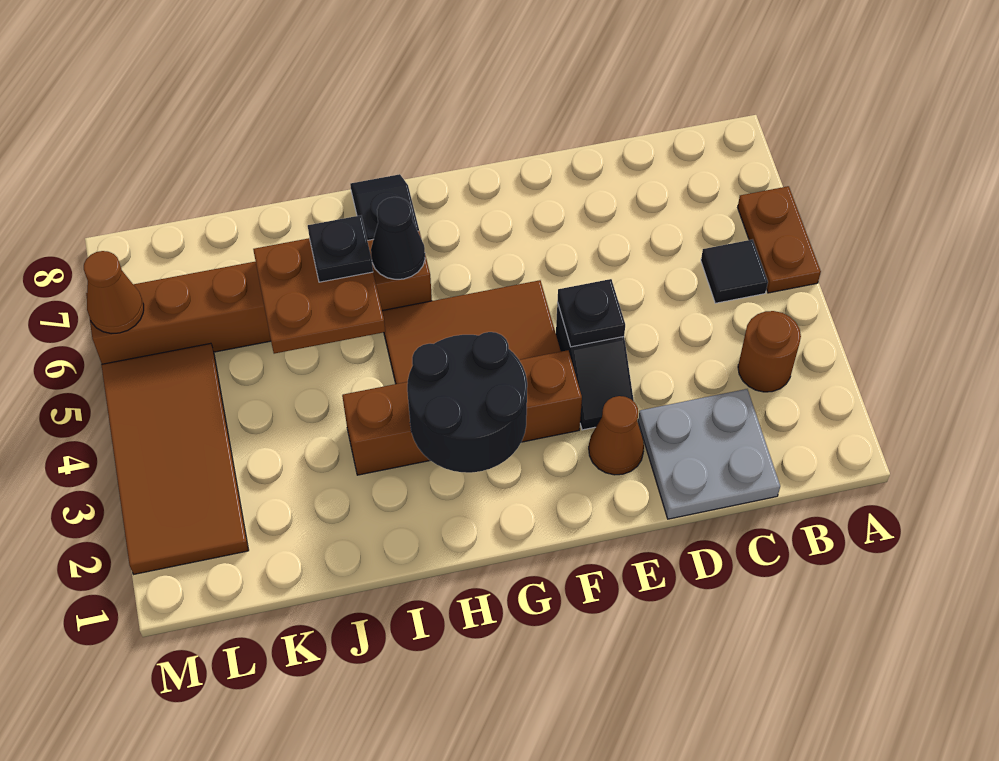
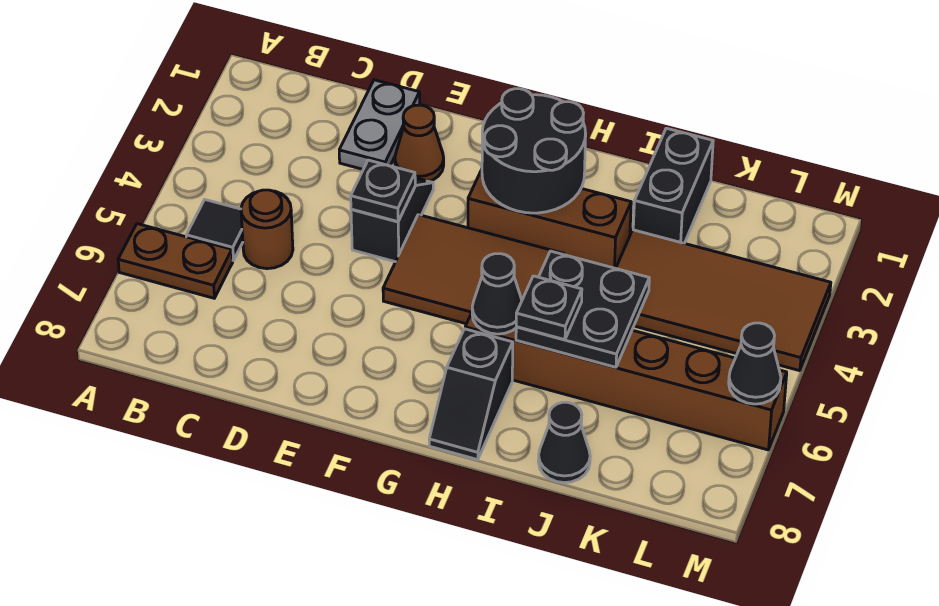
brown plate A5:A6 level 1 -> brown plate A6:B6 level 1
brown round brick B3 level 1 -> brown round brick C5 level 1
grey plate C1:D2 level 1 -> grey plate D1:D2 level 1
brown brick F3:I3 level 1 -> brown brick G3:I3 level 1
brown plate I5:J6 level 2 -> black plate I5:J6 level 2
none -> black brick J1:J2 level 1
none -> black cone J8 level 1
brown tile L2:M5 level 1 -> brown tile J3:M4 level 1
brown cone M6 level 2 -> black cone M6 level 2

